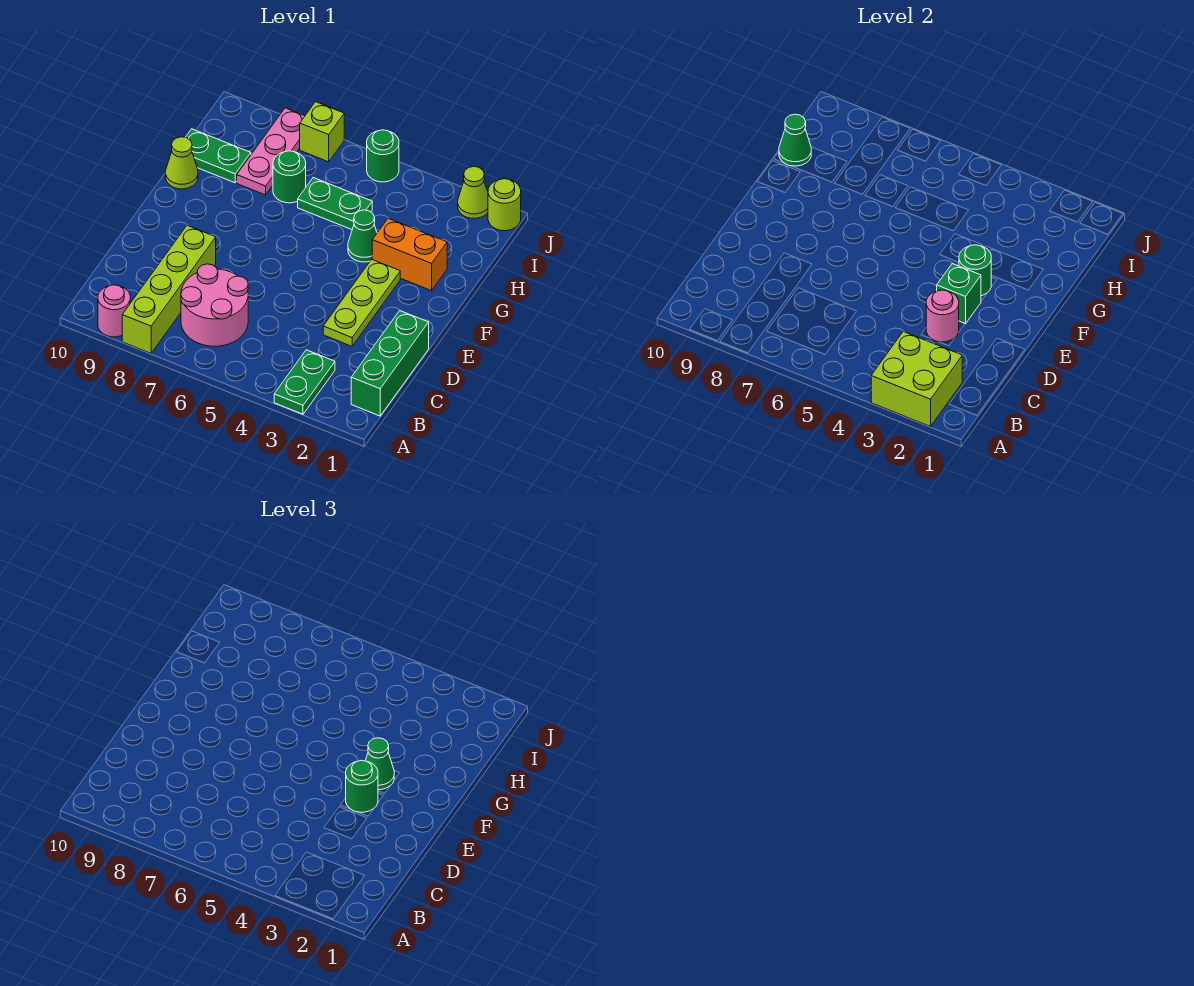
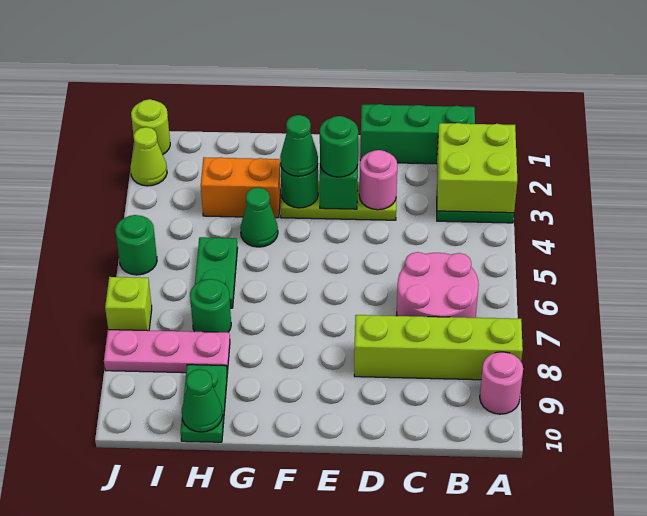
orange brick G2:G3 level 1 -> orange brick G3:H3 level 1
lime cone G10 level 1 -> none

